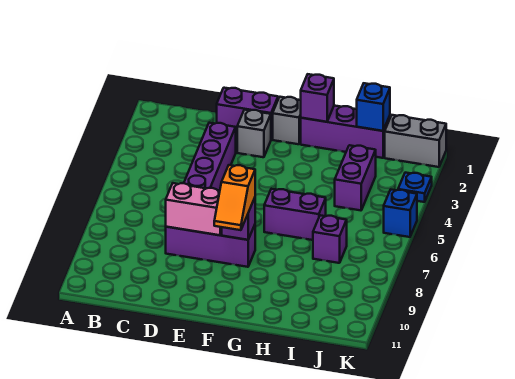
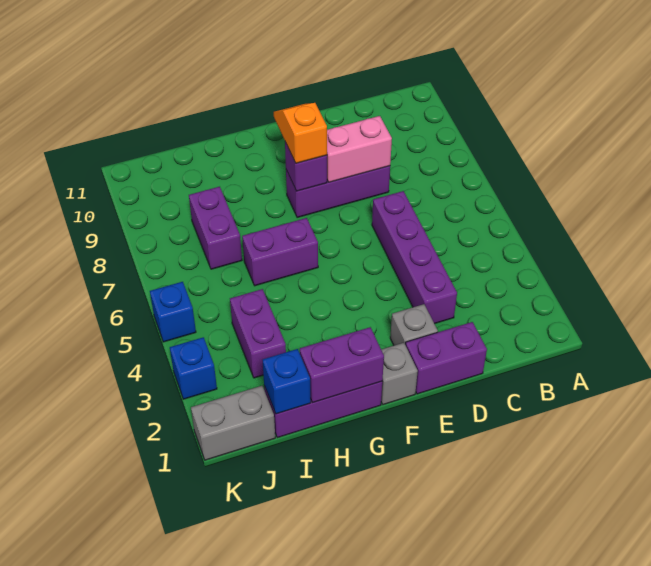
purple brick G1 level 2 -> purple brick G1:H1 level 2
purple brick I7 level 1 -> purple brick I7:I8 level 1
blue plate K3 level 1 -> blue brick K3 level 1

